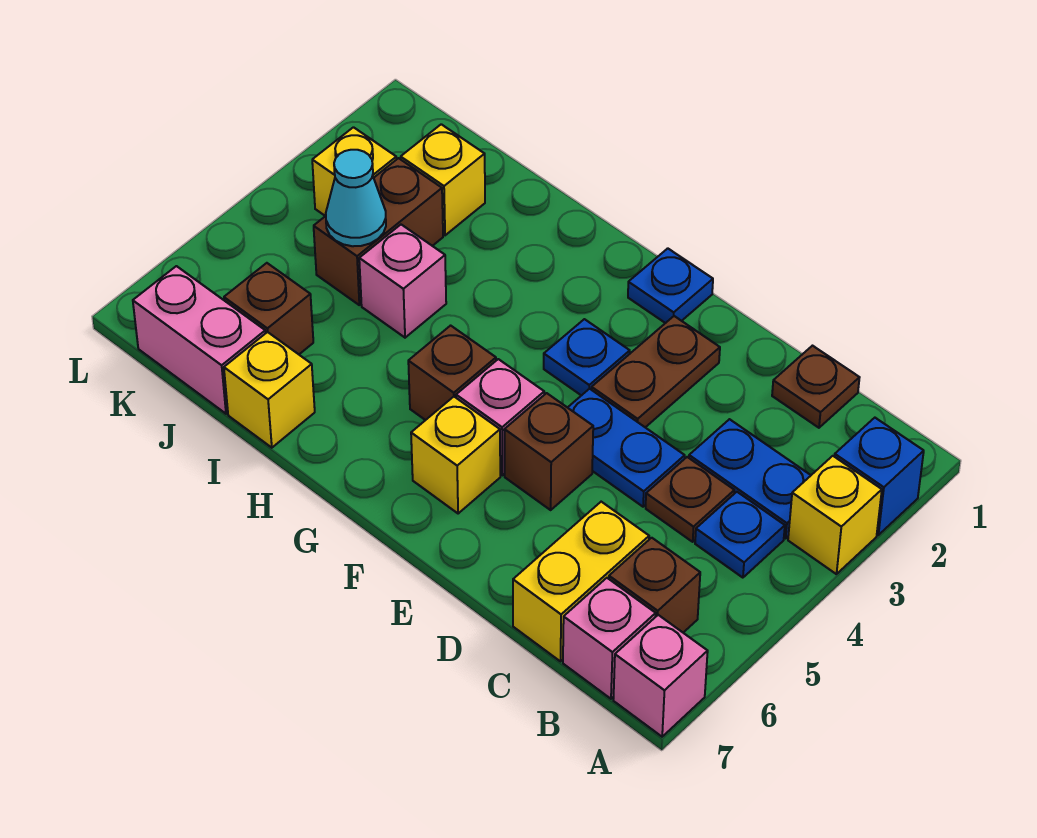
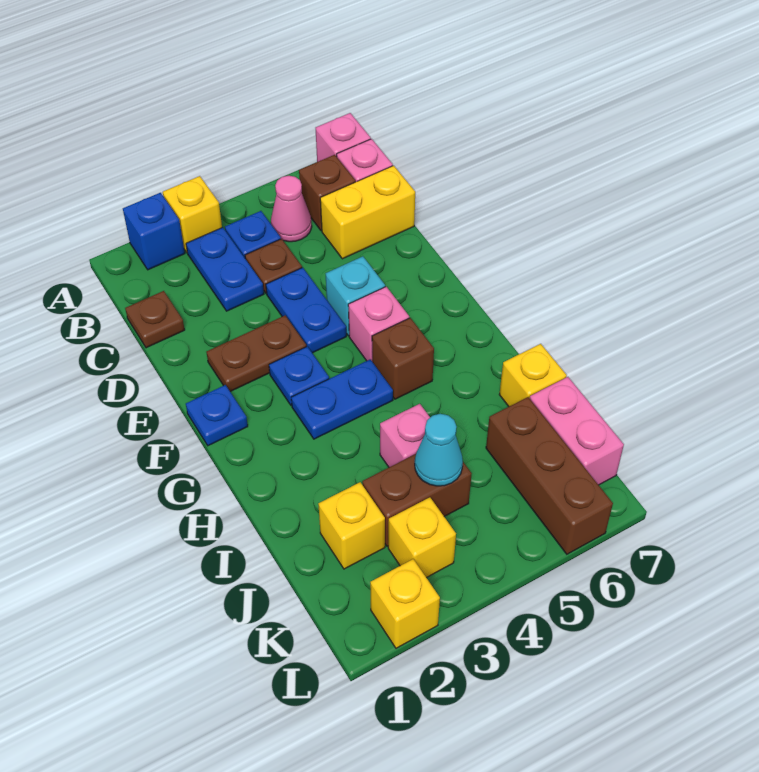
none -> pink cone B5 level 1
brown brick E5 level 1 -> cyan brick E5 level 1
yellow brick F6 level 1 -> yellow brick L2 level 1
none -> blue plate G3:G4 level 1
brown brick J6 level 1 -> brown brick J6:L6 level 1

